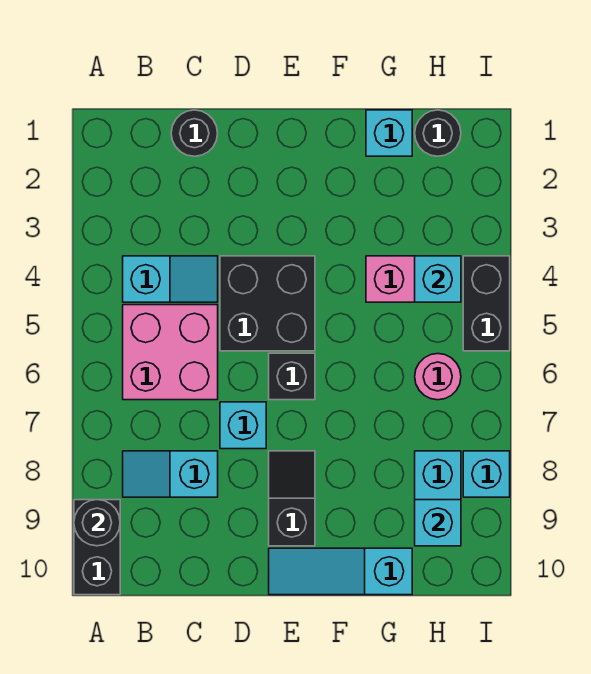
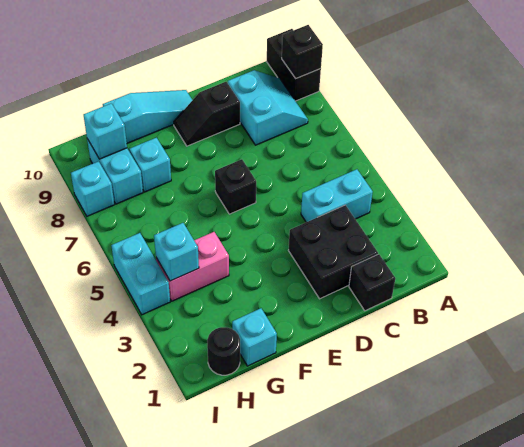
black round brick A9 level 2 -> black brick A9 level 2
cyan slope B4:C4 level 1 top B -> cyan brick B4:C4 level 1
pink brick B5:C6 level 1 -> none
cyan slope B8:C8 level 1 top C -> cyan slope B8:C9 level 1 top C
black round brick C1 level 1 -> black brick C1 level 1
black brick D4:E5 level 1 -> black brick C2:D3 level 1
cyan brick D7 level 1 -> cyan brick G8 level 1
black slope E8:E9 level 1 top 9 -> black slope D9:E9 level 1 top D
pink round brick H6 level 1 -> none
black brick I4:I5 level 1 -> cyan brick I4:I5 level 1

